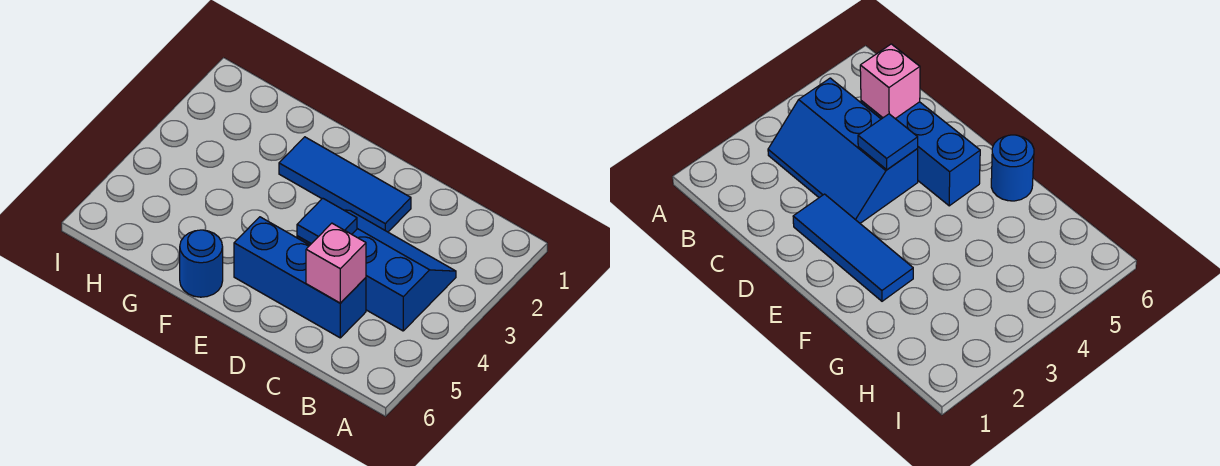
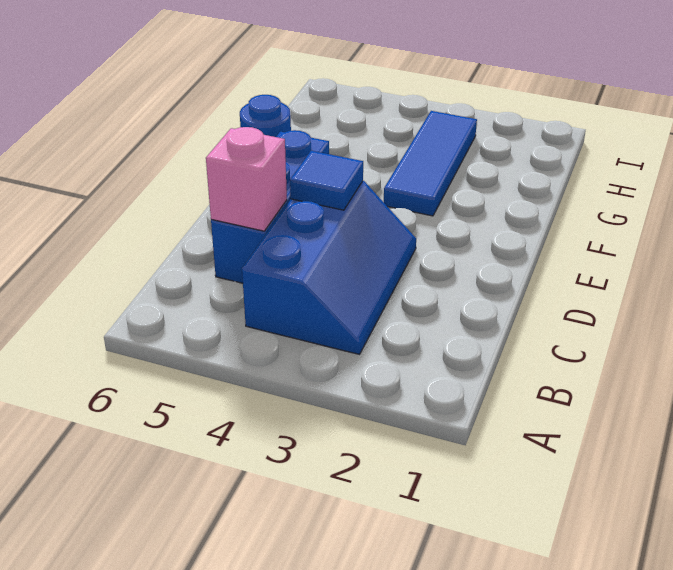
blue tile D2:F2 level 1 -> blue tile F3:H3 level 1

